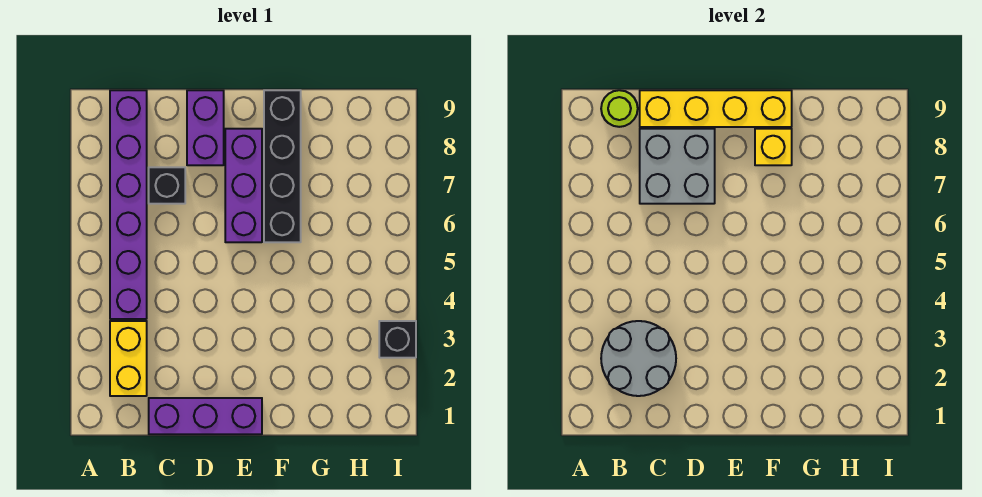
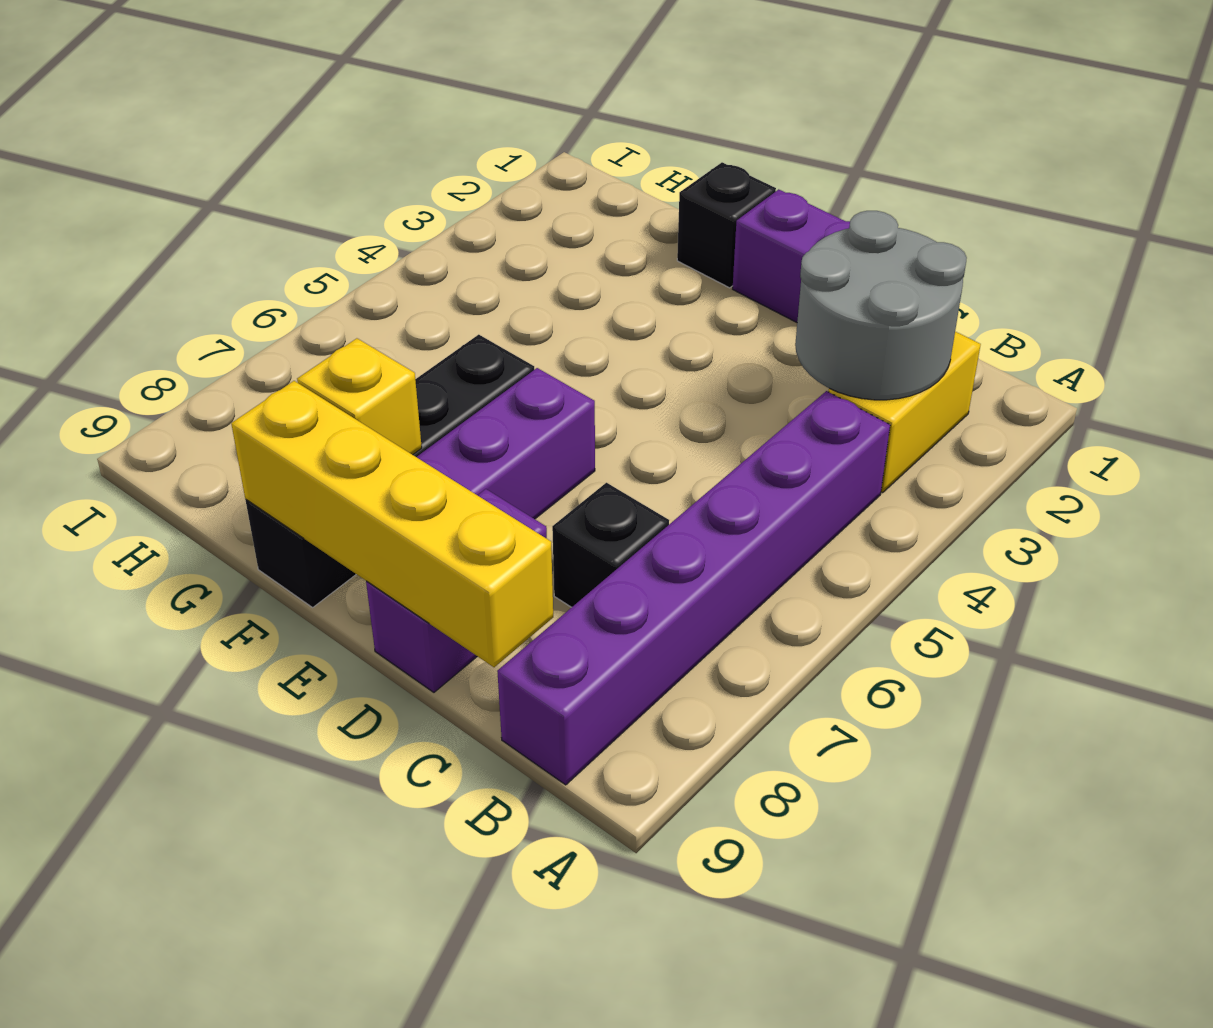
lime round brick B9 level 2 -> none
grey brick C7:D8 level 2 -> none
black brick I3 level 1 -> black brick F1 level 1

